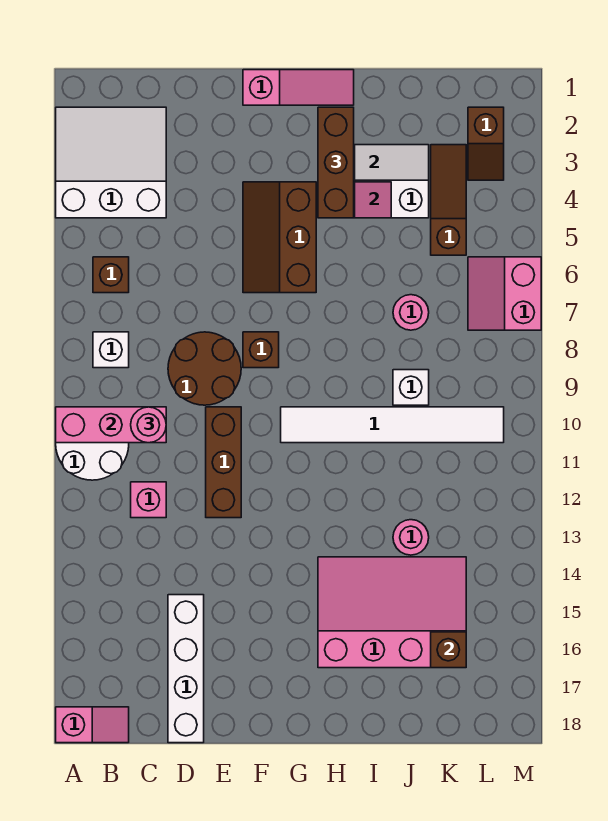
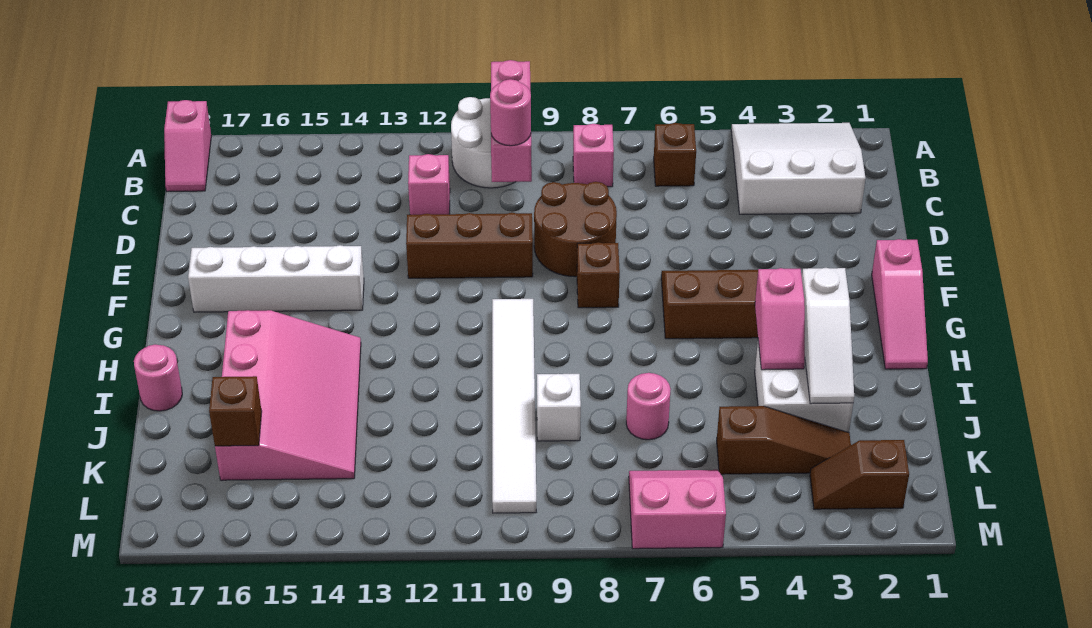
white slope A2:C4 level 1 top 4 -> white slope A2:C4 level 1 top C
white brick B8 level 1 -> pink brick B8 level 1
white brick D15:D18 level 1 -> white brick F14:F17 level 1
brown brick H2:H4 level 3 -> none
pink round brick J13 level 1 -> pink round brick I18 level 1

